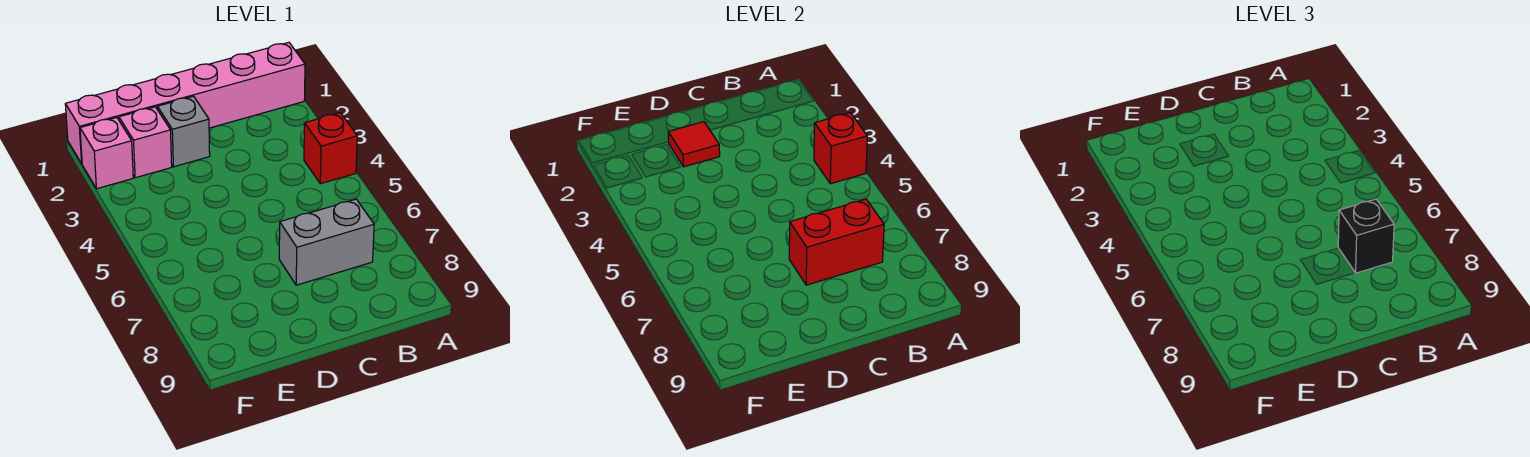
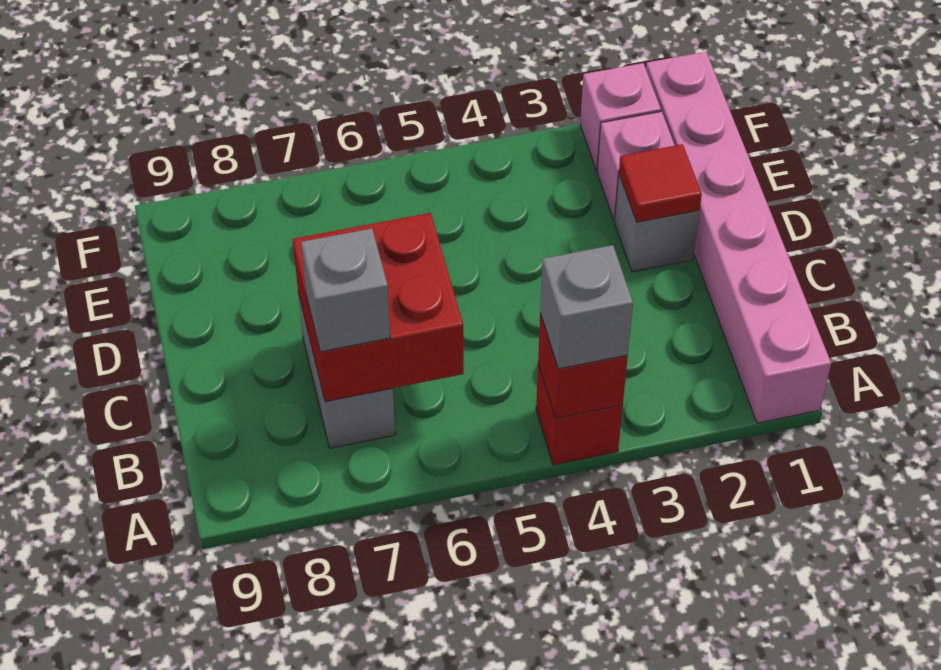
none -> grey brick A4 level 3
red brick B7:C7 level 2 -> red brick B6:C7 level 2
black brick B7 level 3 -> grey brick B7 level 3

